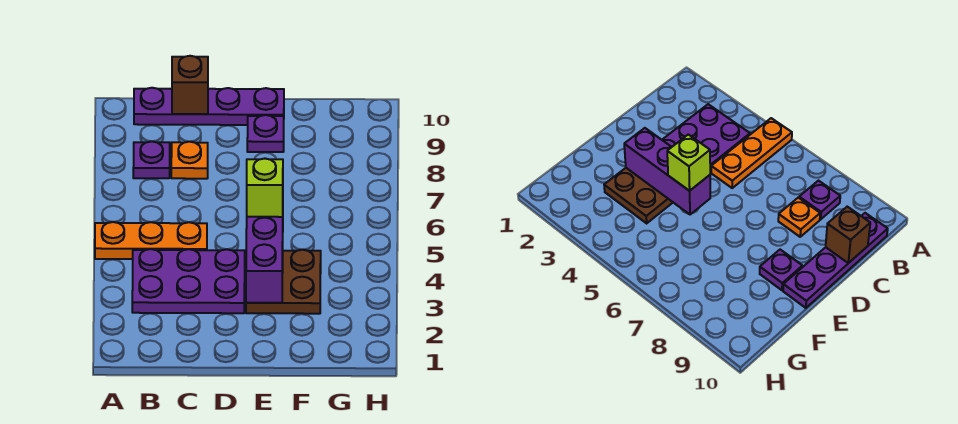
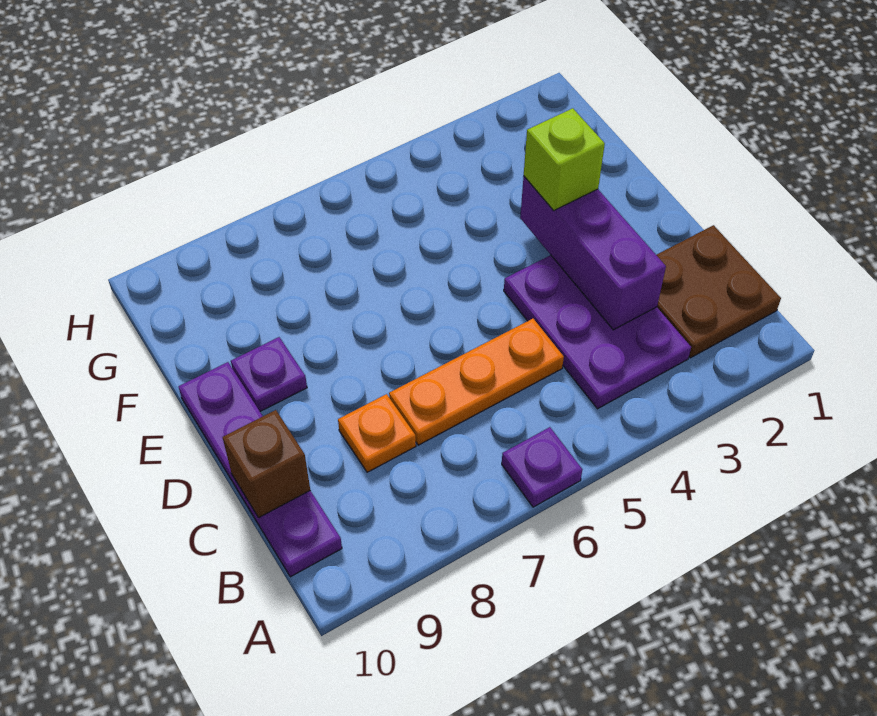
orange plate A5:C5 level 1 -> orange plate C5:C7 level 1
purple plate B8 level 1 -> purple plate A6 level 1
brown plate E3:F4 level 1 -> brown plate B1:C2 level 1
purple brick E3:E5 level 2 -> purple brick C3:E3 level 2
lime brick E5 level 3 -> lime brick E3 level 3

